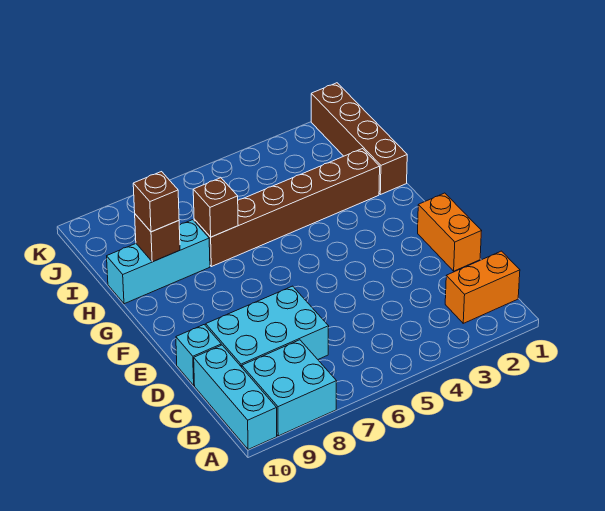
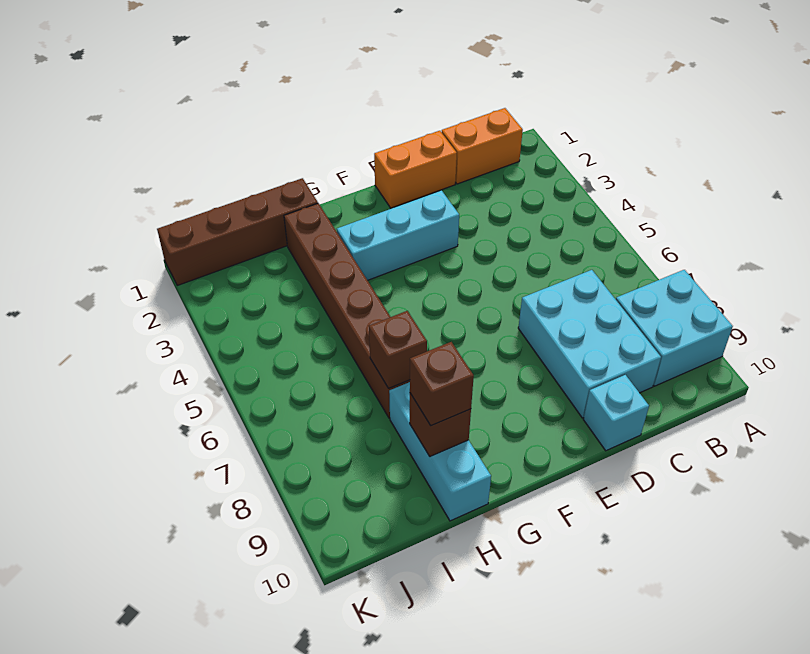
cyan brick A10:C10 level 1 -> cyan brick E3:G3 level 1
orange brick B1:B2 level 1 -> orange brick B1:C1 level 1

